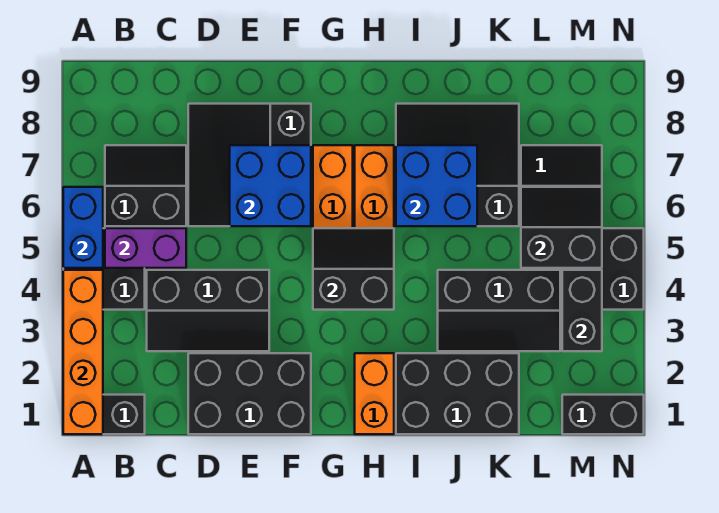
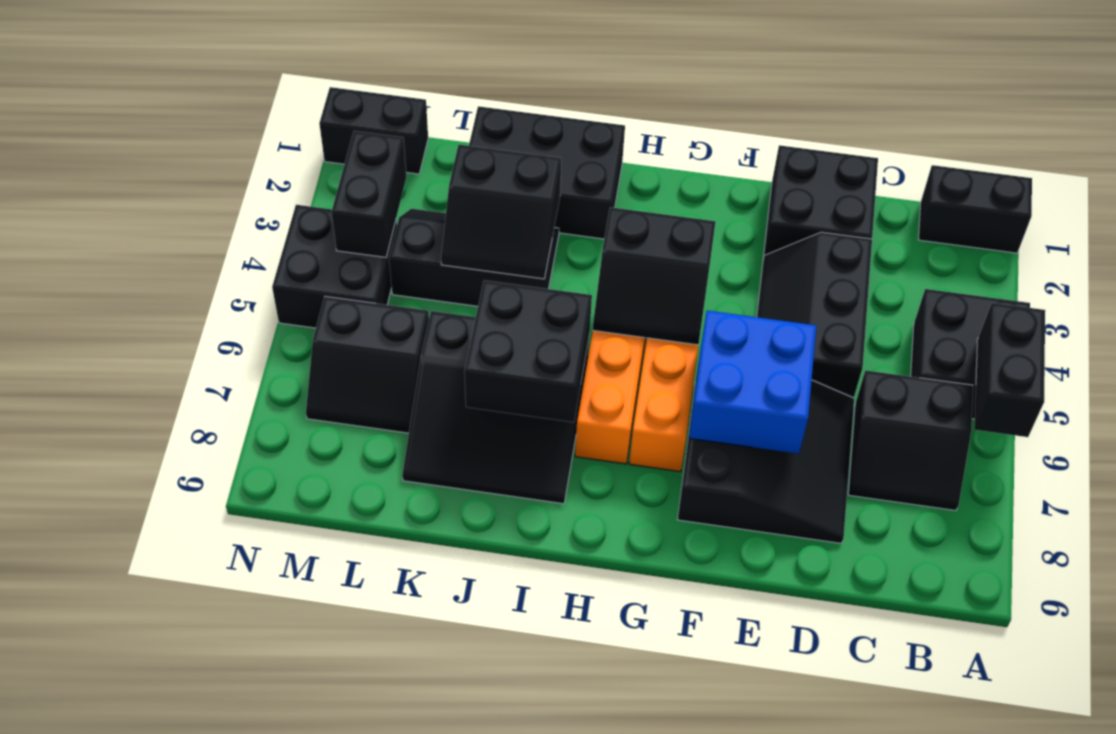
orange brick A1:A4 level 2 -> none
blue brick A5:A6 level 2 -> black brick A5:A6 level 2
purple brick B5:C5 level 2 -> none
black slope C3:E4 level 1 top 4 -> black slope D3:E5 level 1 top D
black brick D1:F2 level 1 -> black brick D1:E2 level 1
orange brick H1:H2 level 1 -> none
blue brick I6:J7 level 2 -> black brick I6:J7 level 2
black slope L5:M6 level 2 top 5 -> black slope J3:K4 level 2 top 3

